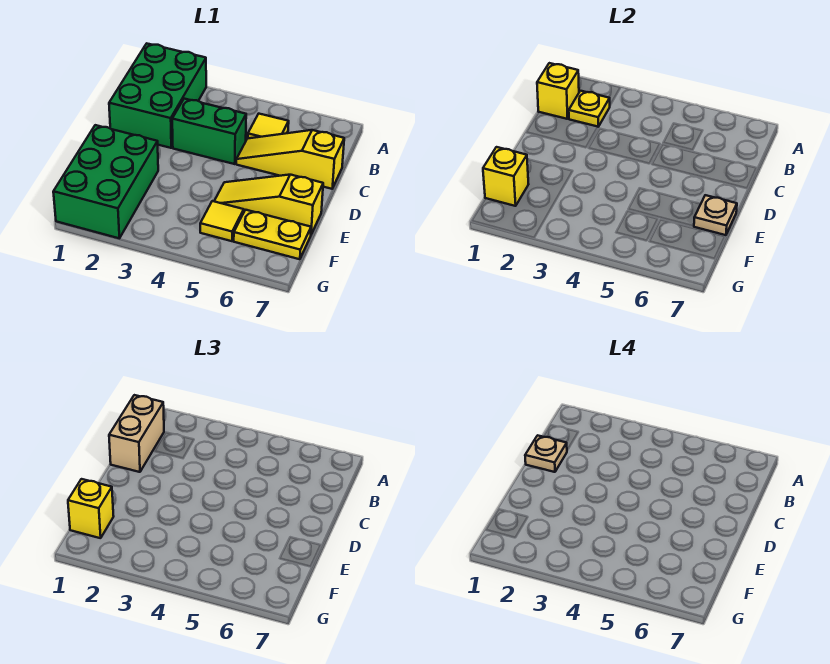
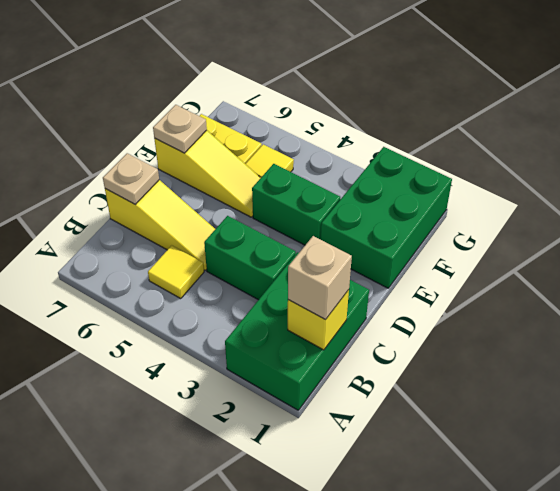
tan brick B1:C1 level 3 -> tan brick B1 level 3
yellow plate B2 level 2 -> none
tan plate C1 level 4 -> tan plate C7 level 2
none -> green brick E3:E4 level 1
yellow brick F1 level 2 -> none
yellow brick F1 level 3 -> none

